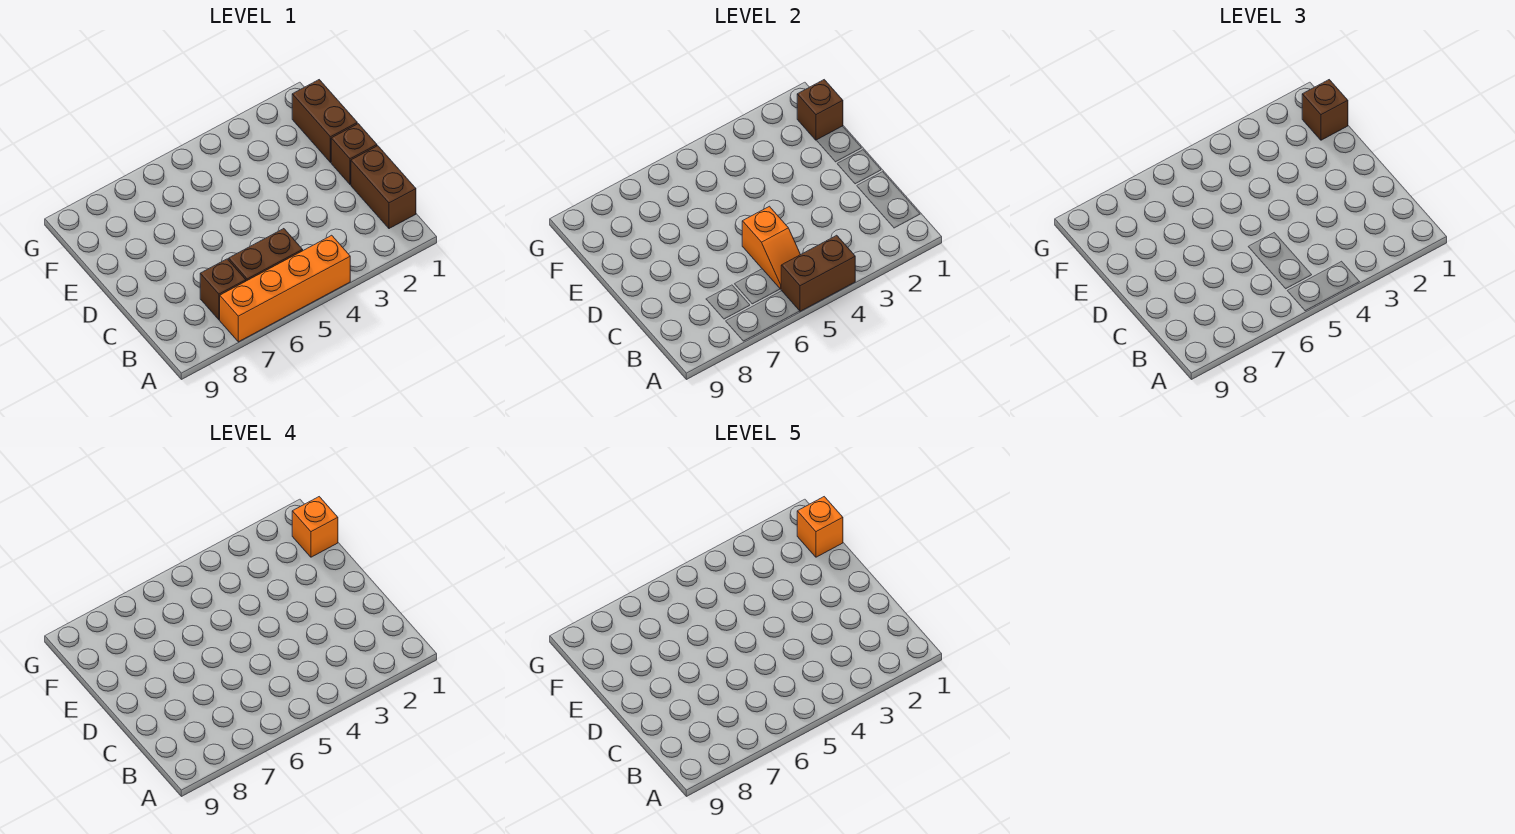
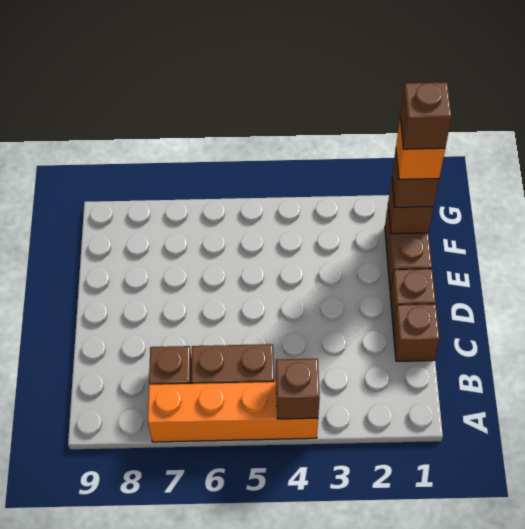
brown brick A4:A5 level 2 -> brown brick A4 level 2
brown brick B1:C1 level 1 -> brown brick C1 level 1
orange slope B5:C5 level 2 top C -> none
orange brick F1 level 5 -> brown brick F1 level 5

